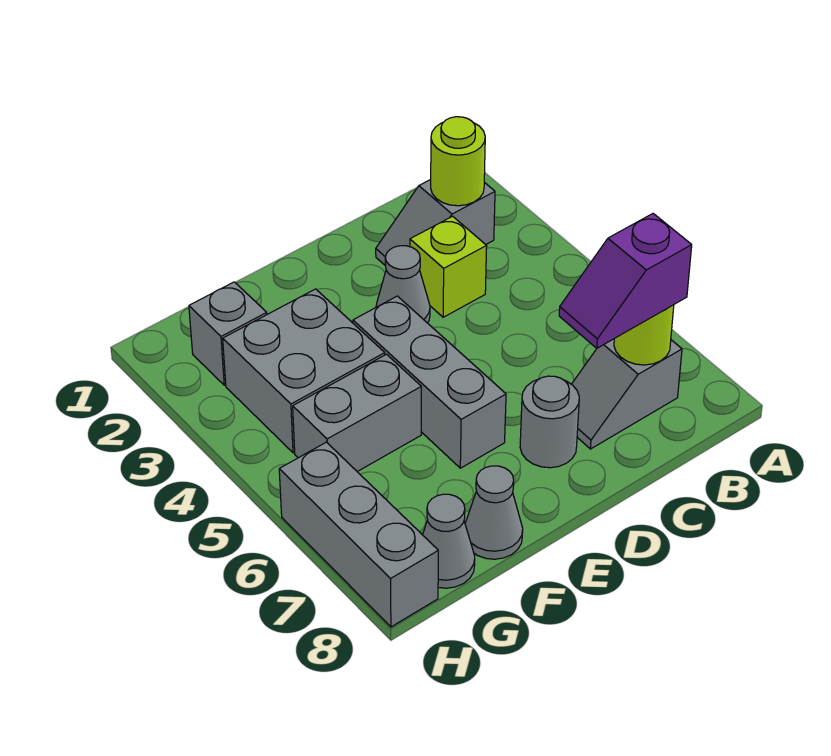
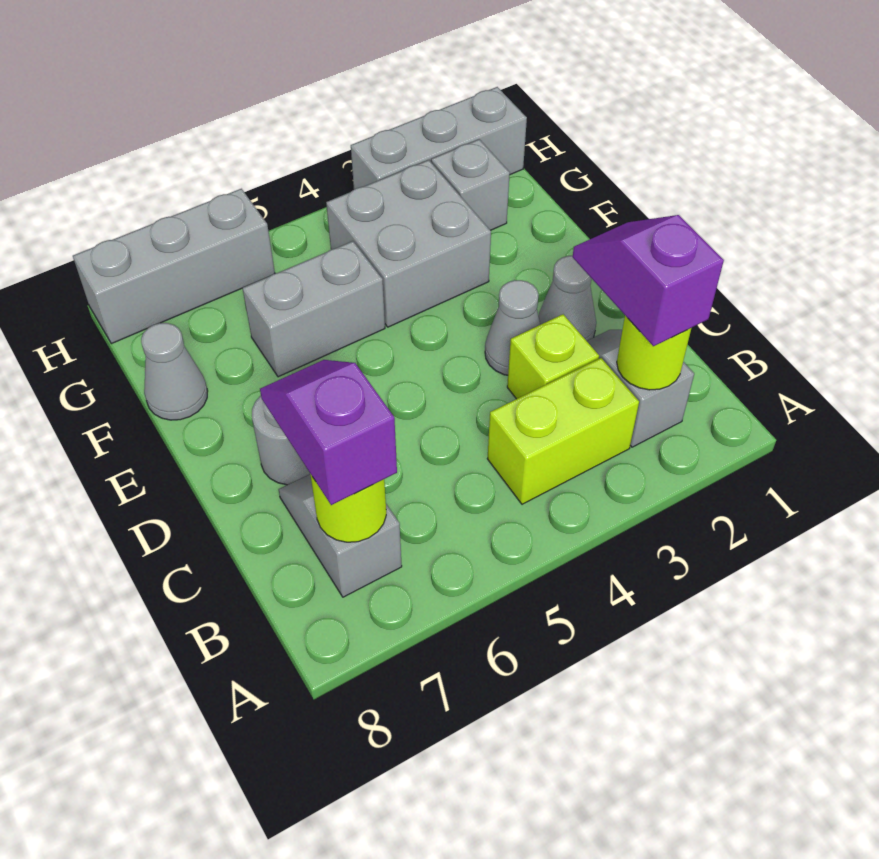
none -> purple slope B2:C2 level 3 top B
none -> lime brick B3:B4 level 1
grey brick E4:E6 level 1 -> grey brick H1:H3 level 1
grey brick F5:G5 level 1 -> grey brick F5:F6 level 1
grey cone G8 level 1 -> grey cone D2 level 1

